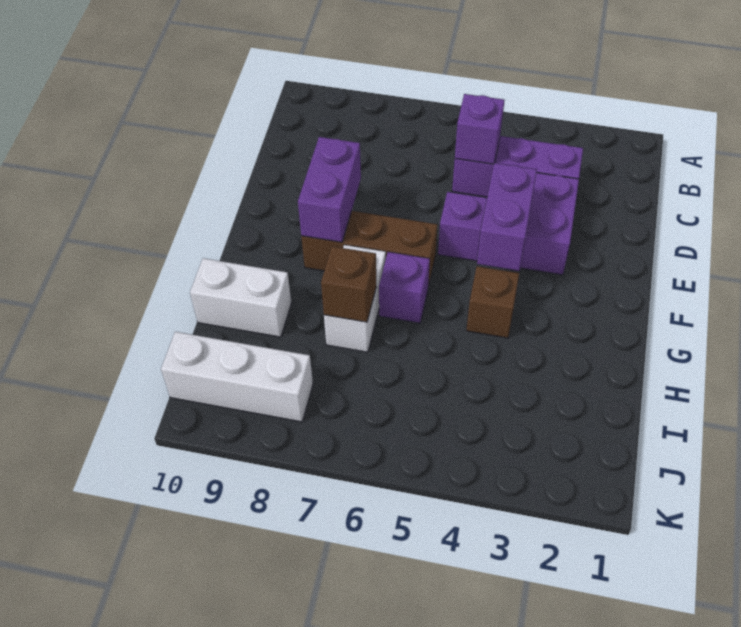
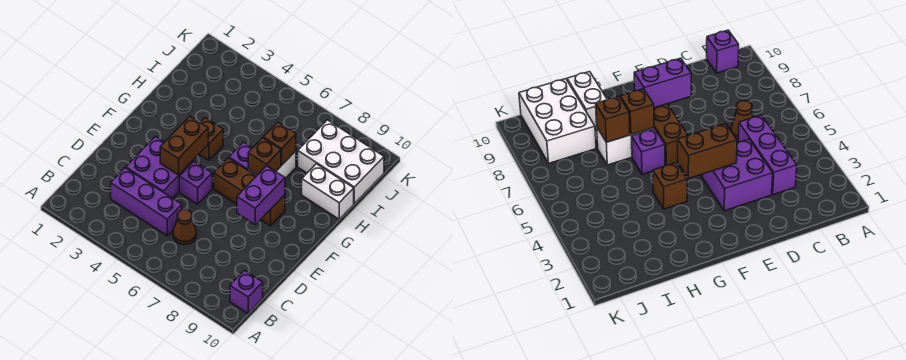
purple brick C5 level 2 -> purple brick B10 level 1
none -> brown cone C6 level 1
purple brick E4:F4 level 2 -> brown brick E4:F4 level 2
none -> brown brick G7 level 2
white brick J8:J10 level 1 -> white brick I8:J10 level 1

